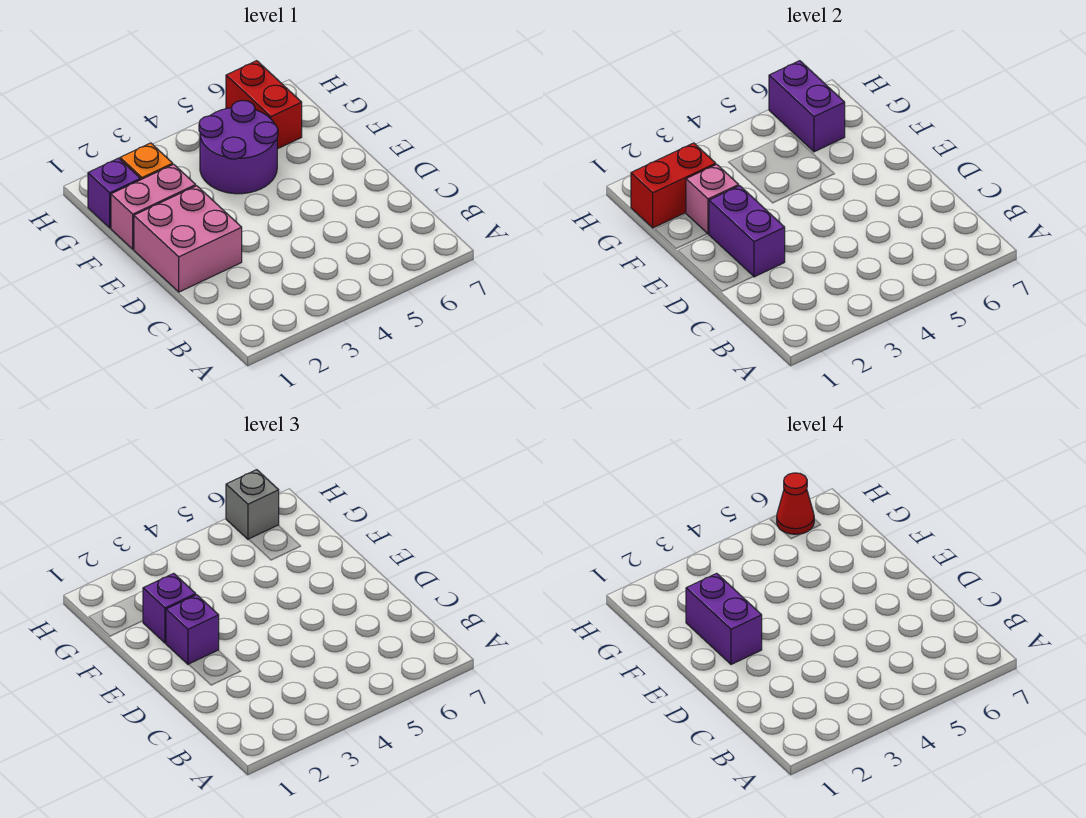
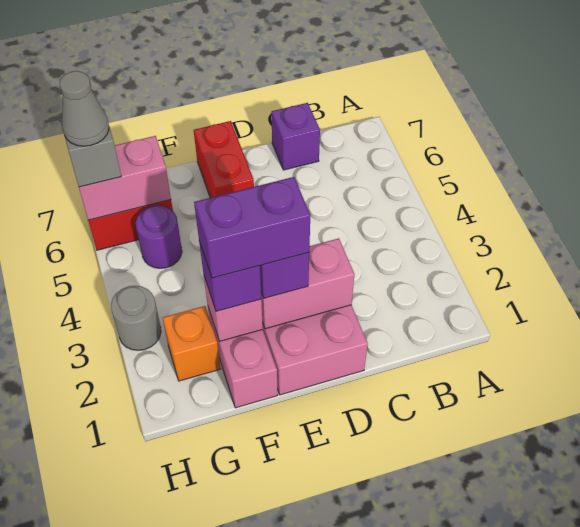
purple brick D2:E2 level 2 -> pink brick D2:E2 level 2
purple round brick F4:G5 level 1 -> purple round brick G5 level 1
purple brick G1 level 1 -> purple brick C7 level 1
red brick G1:G2 level 2 -> red brick E6:E7 level 1
purple brick G6:H6 level 2 -> pink brick G6:H6 level 2
none -> grey round brick H3 level 1
red cone H6 level 4 -> grey cone H6 level 4

